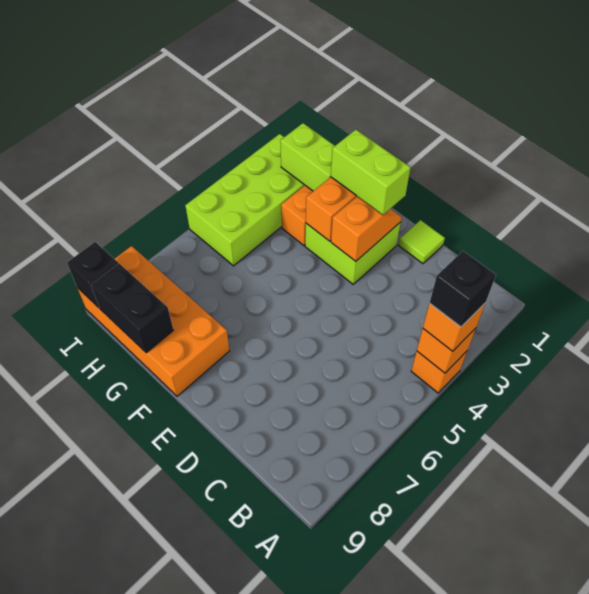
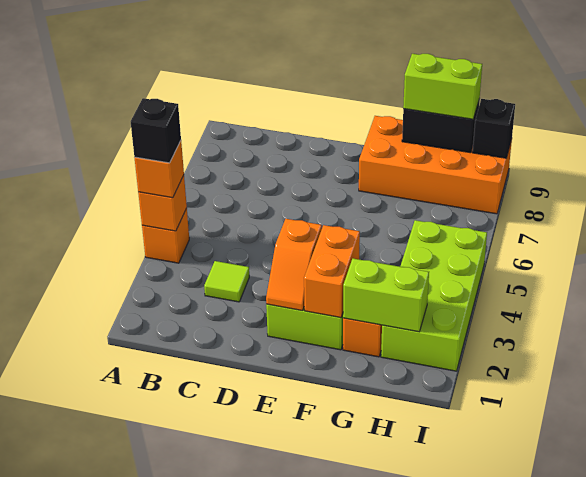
lime tile D1 level 1 -> lime tile C3 level 1
lime brick E2:F2 level 3 -> lime brick G9:H9 level 3

